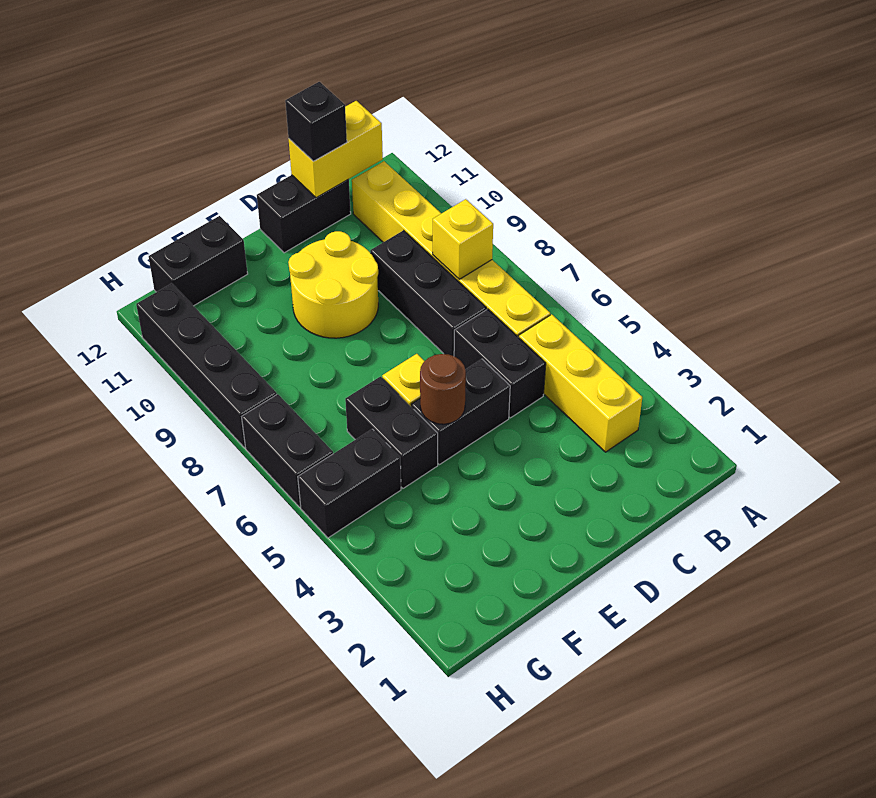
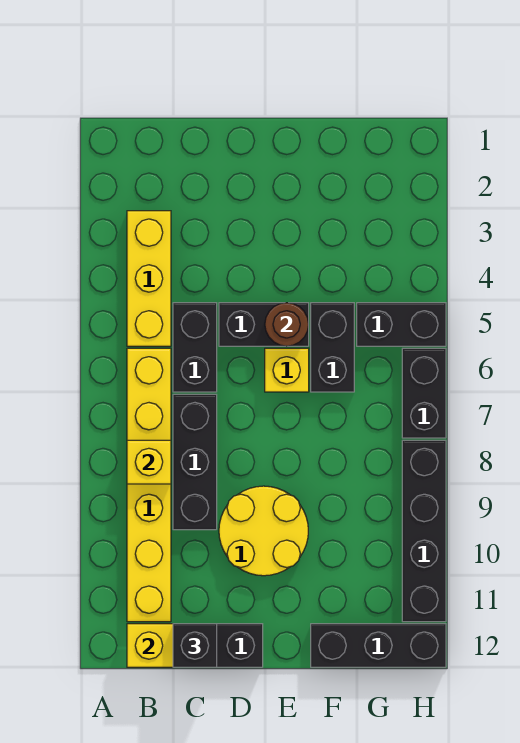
black brick F12:G12 level 1 -> black brick F12:H12 level 1

